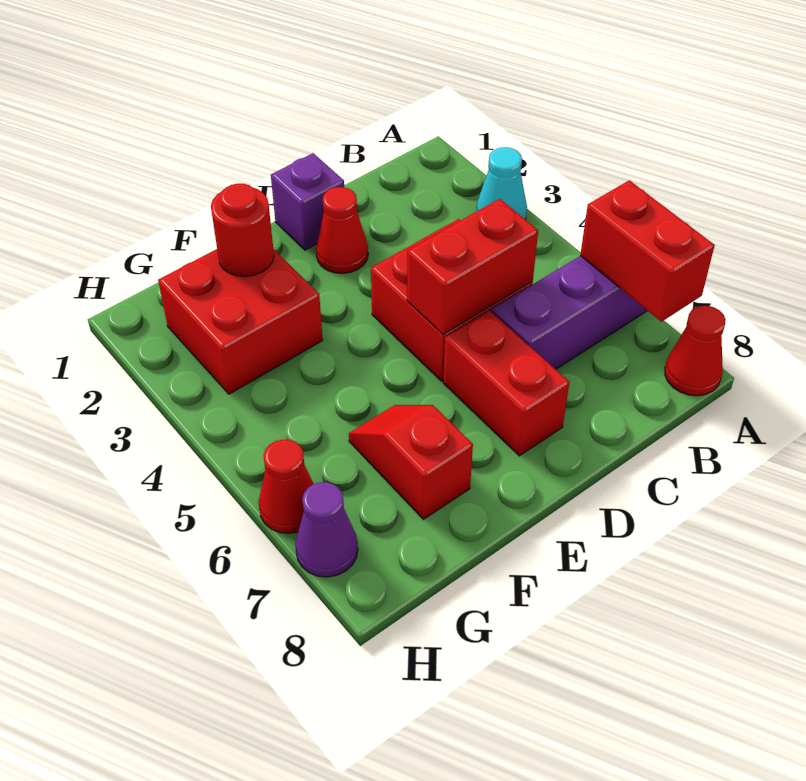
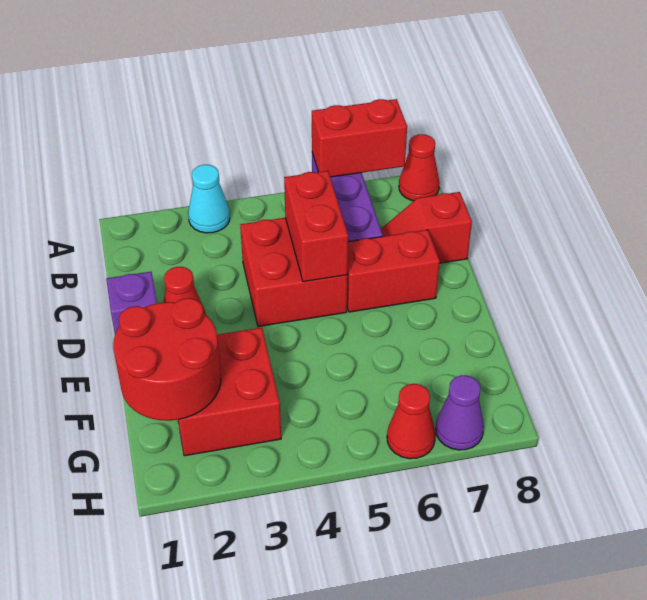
red round brick F2 level 2 -> red round brick F1:G2 level 2
red slope F6:F7 level 1 top 7 -> red slope C7:C8 level 1 top 8

